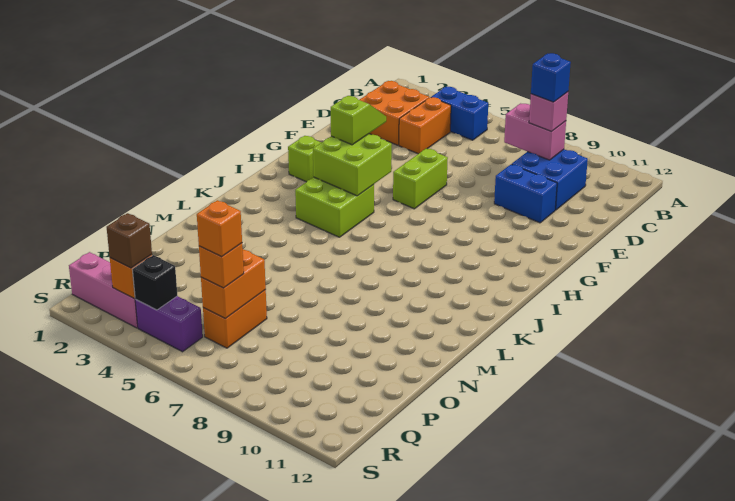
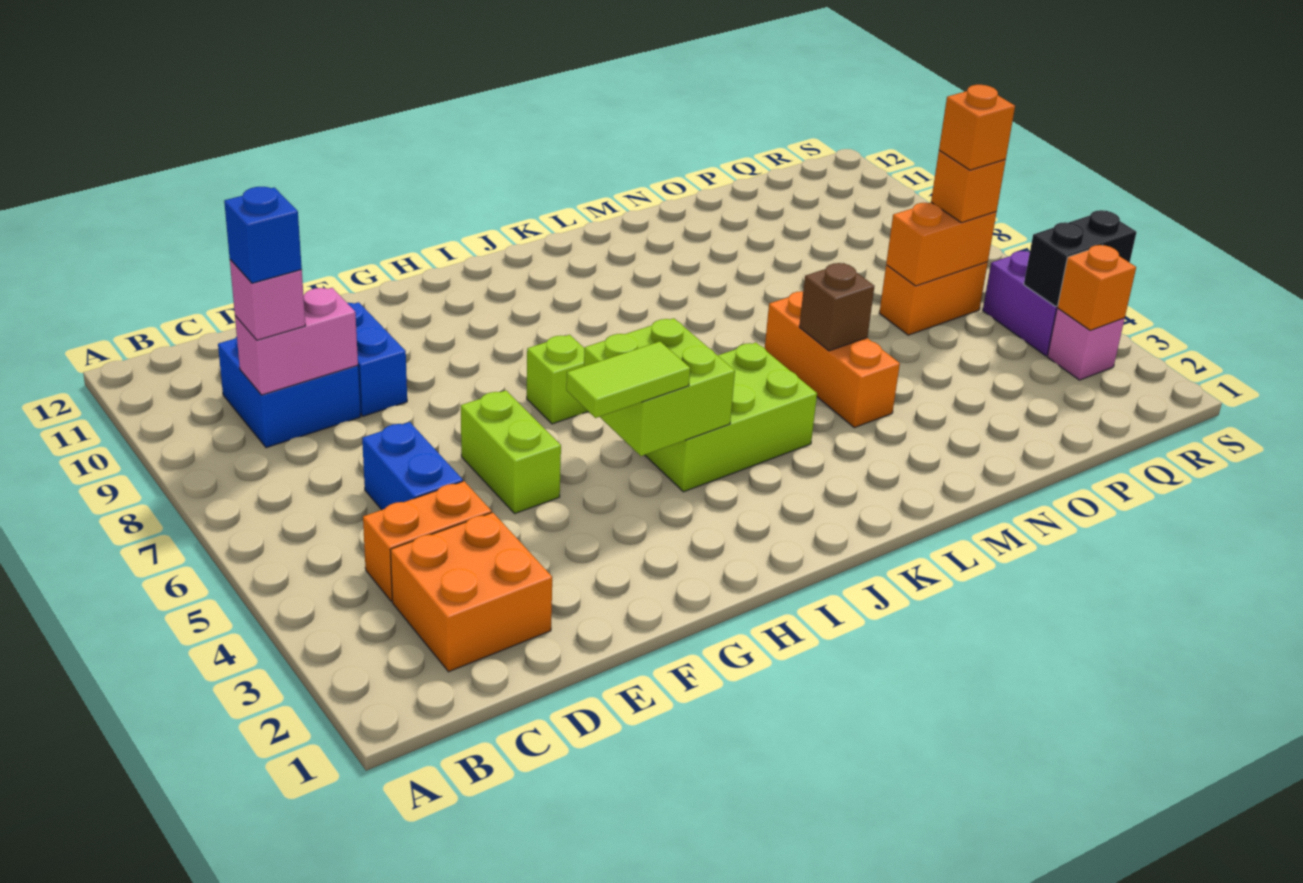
blue brick B4:B5 level 1 -> blue brick D5:D6 level 1
pink brick C8:C9 level 2 -> pink brick C9:D9 level 2
lime brick F6:G6 level 1 -> lime brick F5:F6 level 1
lime slope G4:H4 level 3 top H -> lime tile G4:H4 level 3
lime brick H2 level 1 -> lime brick H7 level 1
lime brick I4:J5 level 1 -> lime brick I4:K5 level 1
none -> orange brick M4:M6 level 1
pink brick R1:R3 level 1 -> pink brick R3 level 1
brown brick R3 level 3 -> brown brick M5 level 2
black brick R4 level 2 -> black brick R4:S4 level 2

